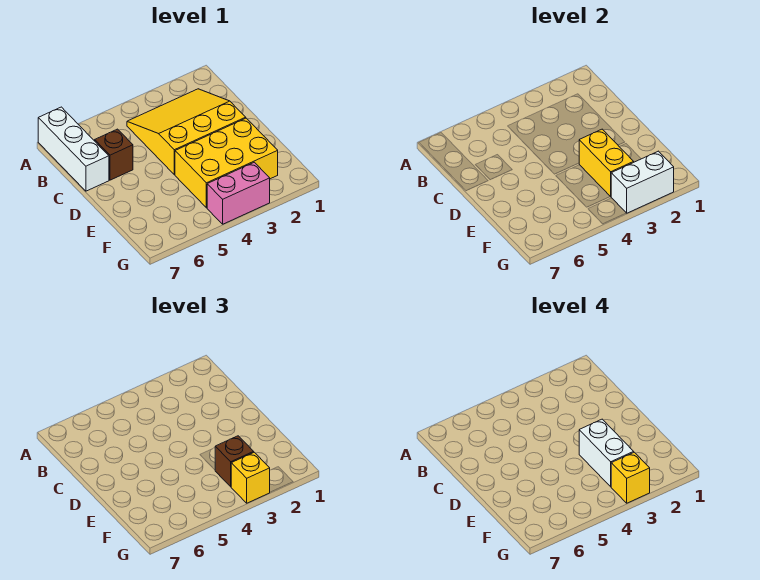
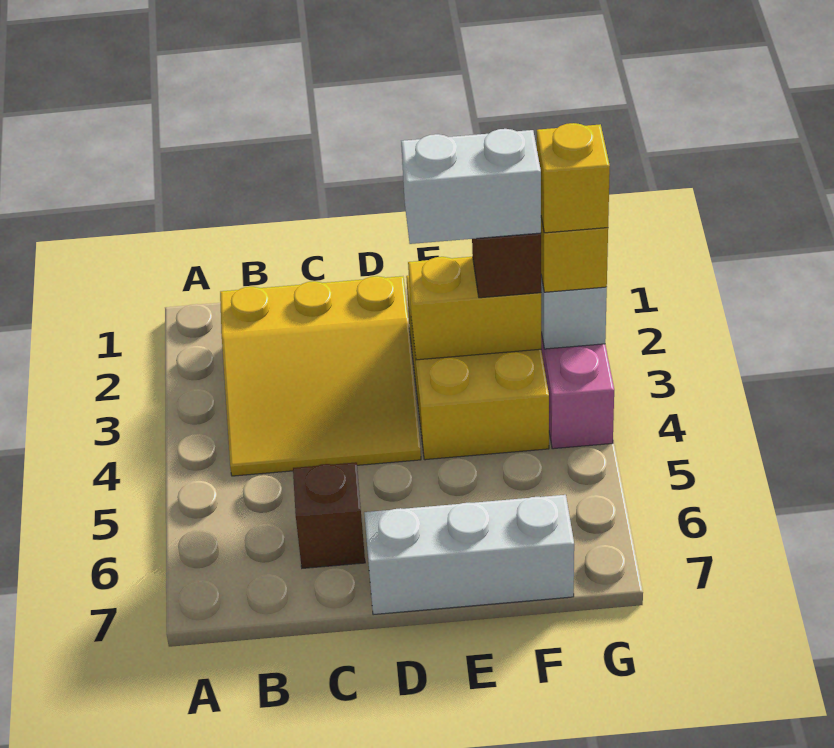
white brick A7:C7 level 1 -> white brick D7:F7 level 1
yellow slope B2:D4 level 1 top D -> yellow slope B2:D4 level 1 top 2

